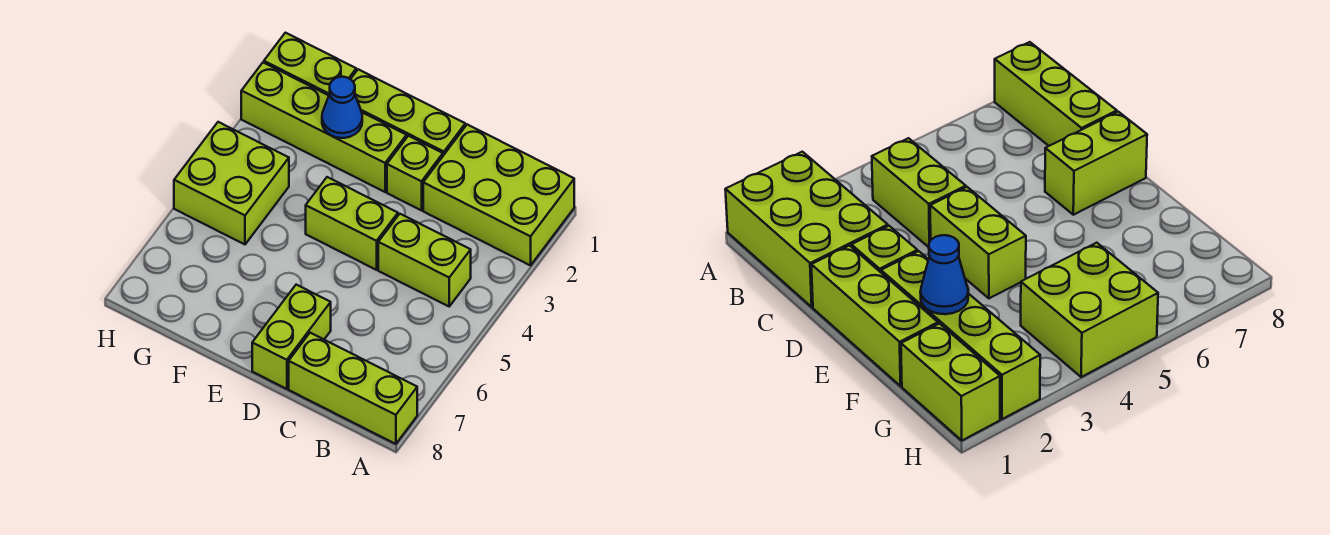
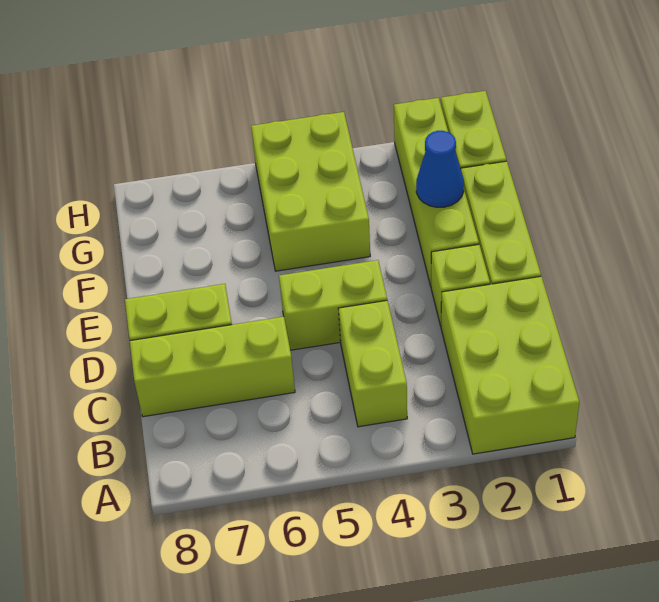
lime brick A8:C8 level 1 -> lime brick C6:C8 level 1
lime brick D4:E4 level 1 -> lime brick D4:D5 level 1
lime brick G4:H5 level 1 -> lime brick F4:H5 level 1

